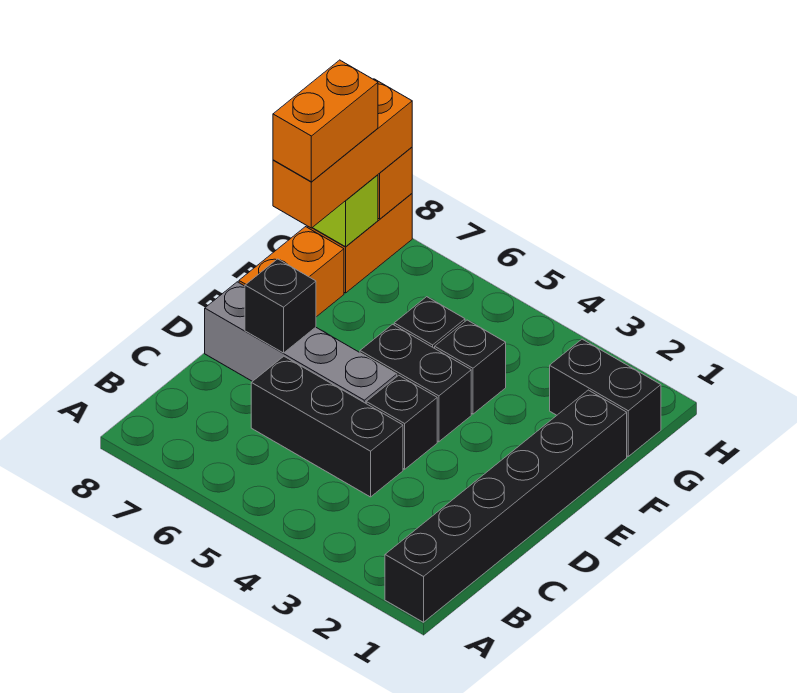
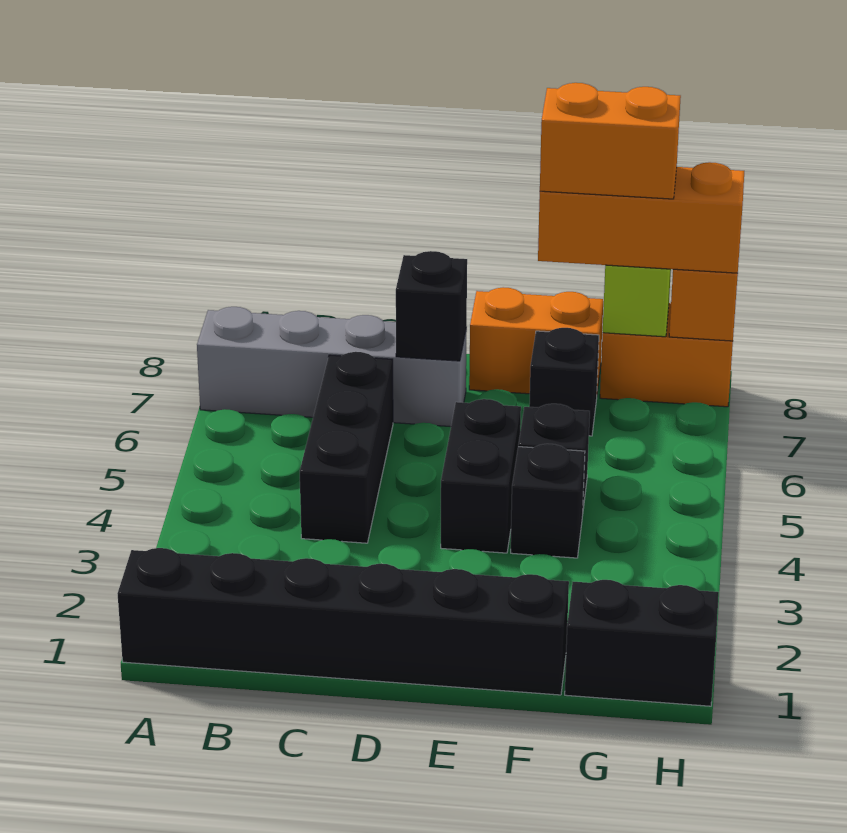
black brick D4 level 1 -> black brick F7 level 1
grey brick D5:D8 level 1 -> grey brick A7:D7 level 1
black brick G1:G2 level 1 -> black brick G1:H1 level 1

